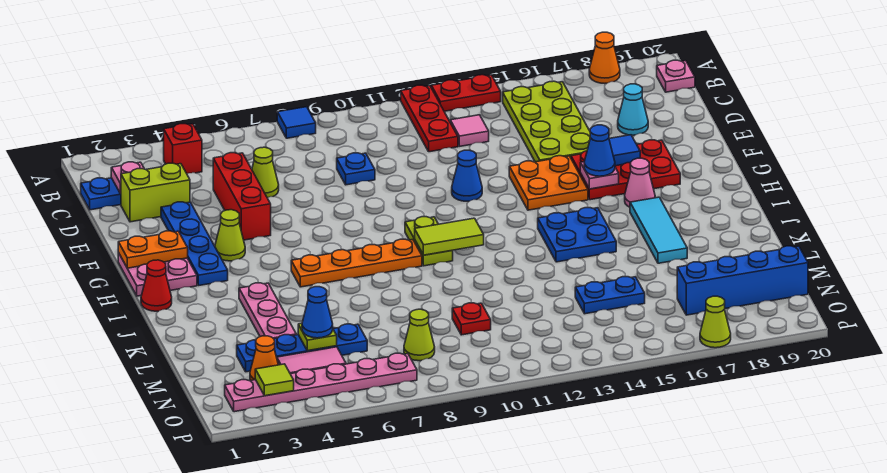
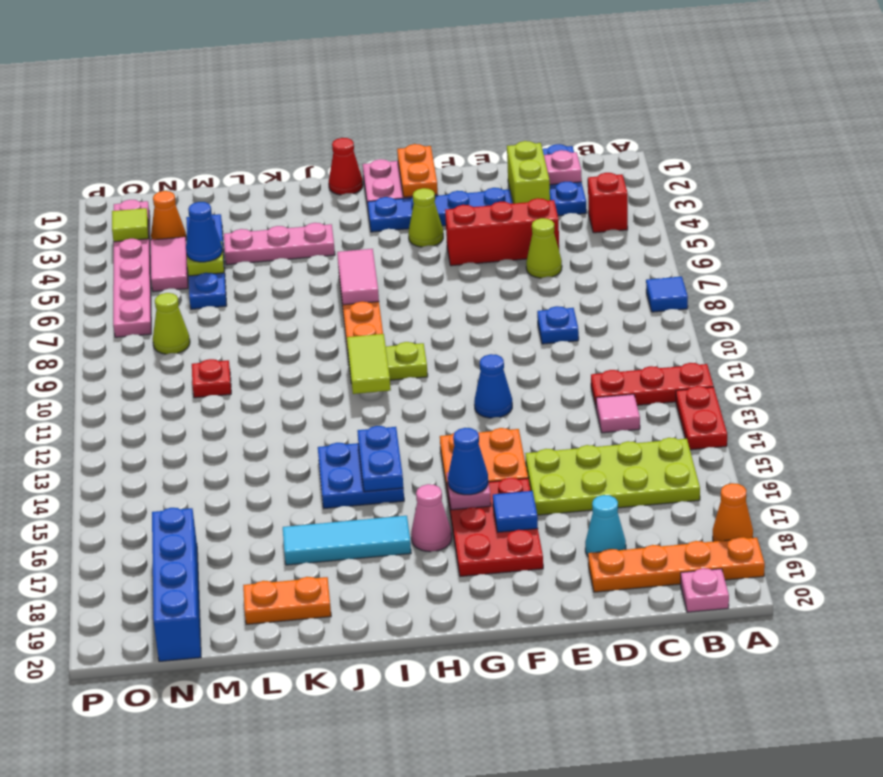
none -> orange plate A19:D19 level 1
none -> pink tile I6:I7 level 2
none -> orange plate K19:L19 level 1
blue plate M14:M15 level 1 -> blue plate I14:I15 level 2
lime cone P17 level 1 -> none

